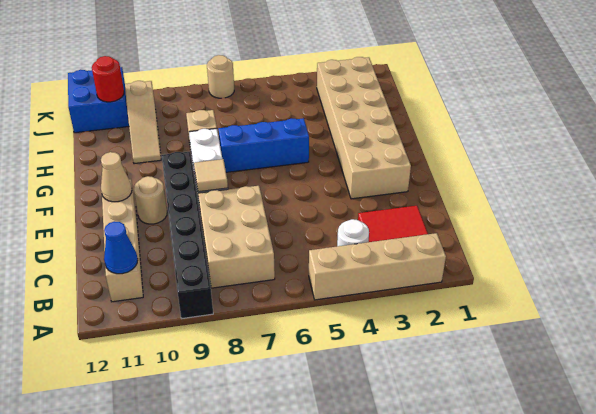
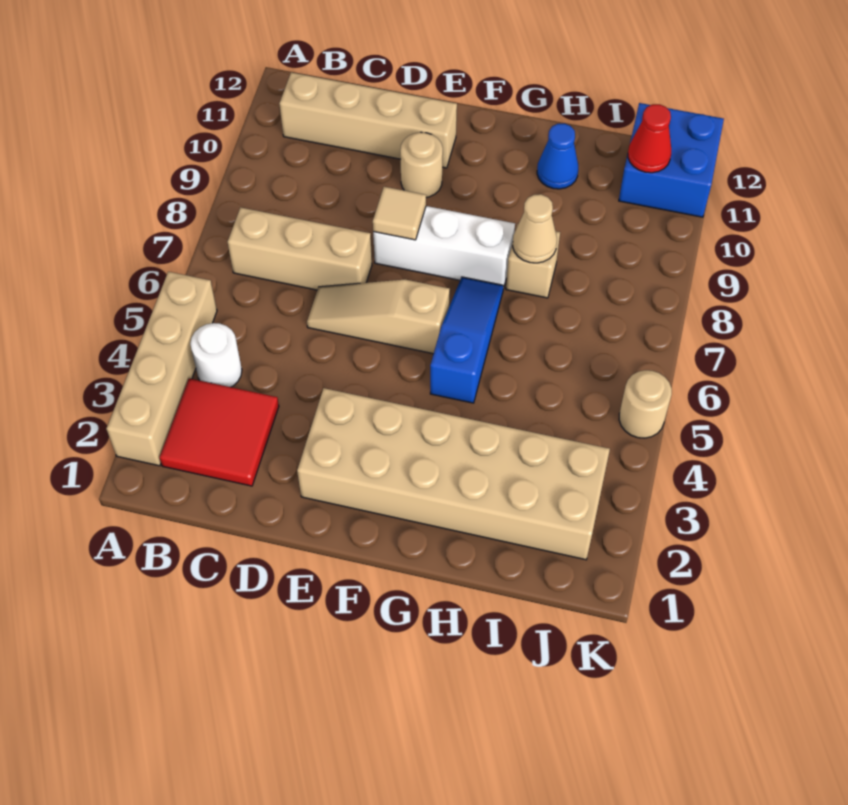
black brick A9:F9 level 1 -> none
tan brick B7:D8 level 1 -> tan brick B7:D7 level 1
blue cone B11 level 2 -> blue cone H11 level 1
tan cone E11 level 2 -> tan cone H8 level 2
blue brick G5:G7 level 1 -> blue slope G5:G7 level 1 top 5
tan slope H10:J10 level 1 top J -> tan slope D6:F6 level 1 top F
red round brick J11 level 2 -> red cone J11 level 2
tan round brick K7 level 1 -> tan round brick K5 level 1

